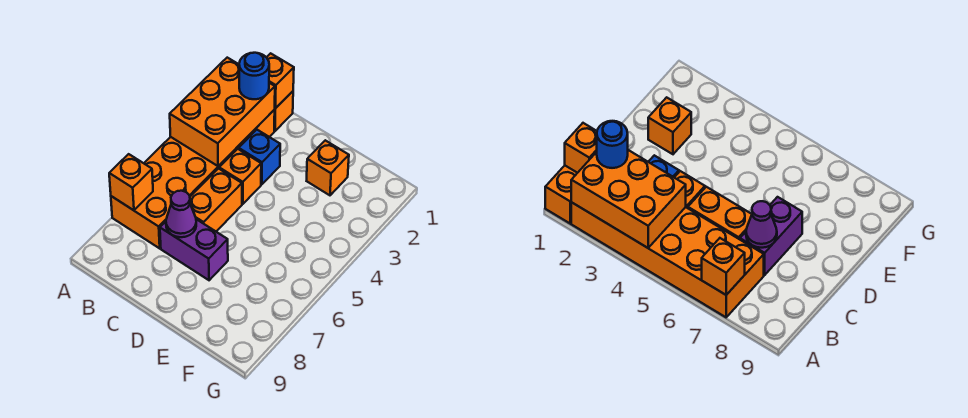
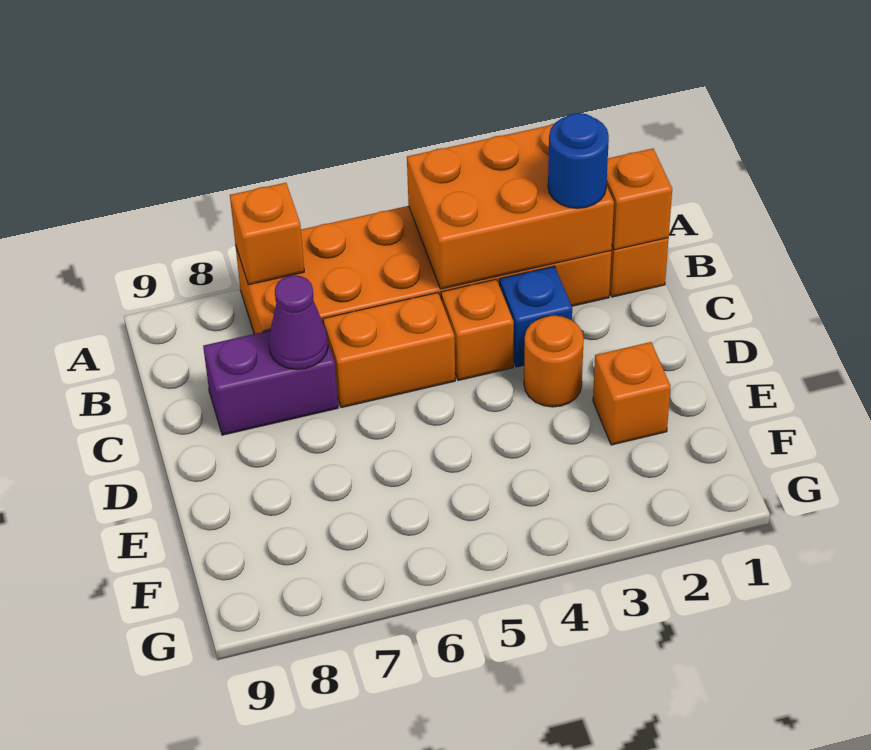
purple brick C7:D7 level 1 -> purple brick C7:C8 level 1
none -> orange round brick D3 level 1

